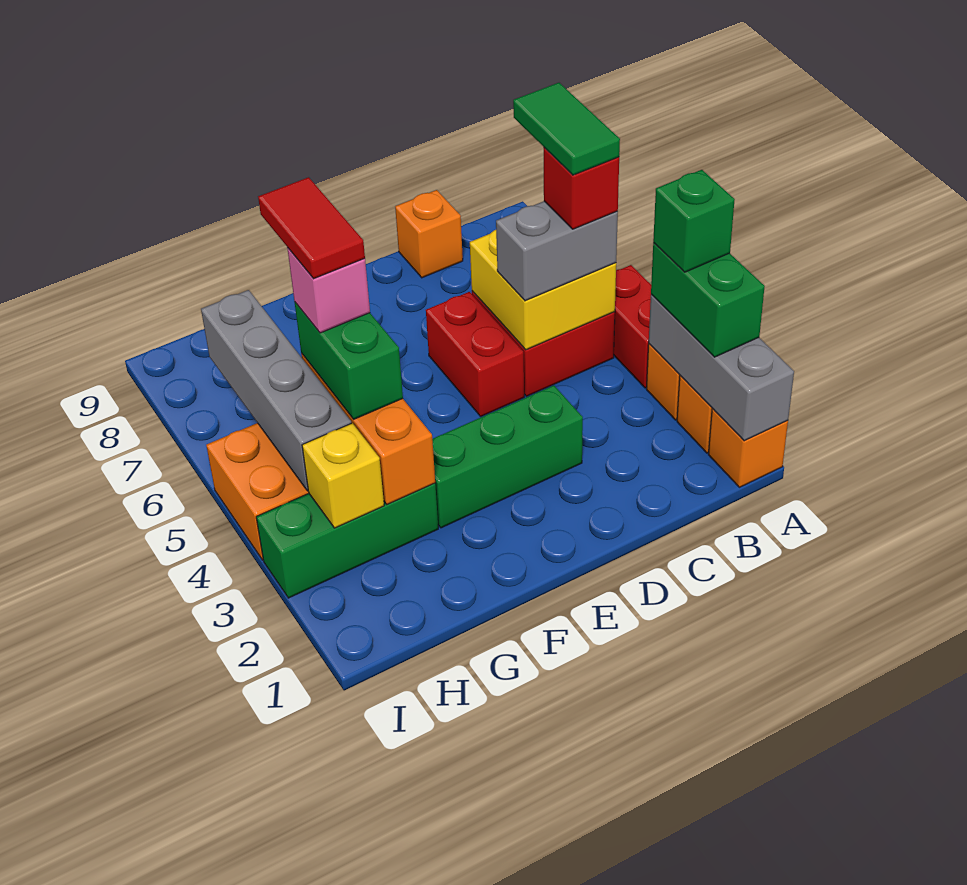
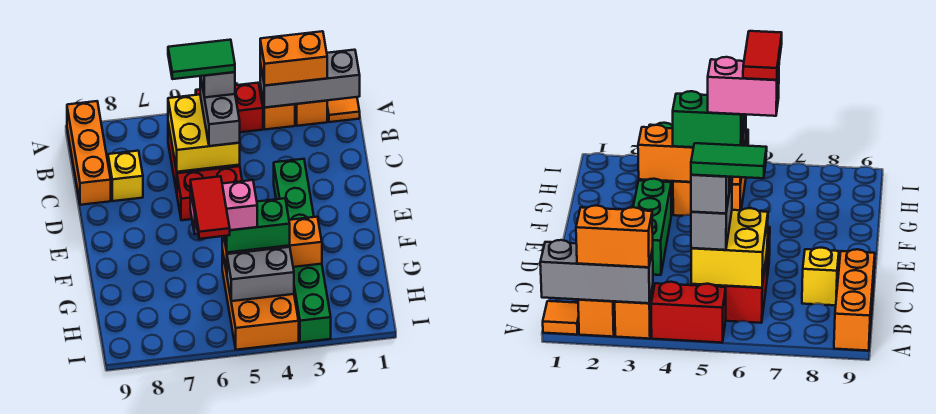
orange brick A1 level 1 -> orange tile A1 level 1
green brick A2:A3 level 3 -> orange brick A2:A3 level 3
green brick A3 level 4 -> none
red brick B5 level 4 -> grey brick B5 level 4
orange brick C9 level 1 -> orange brick A9:C9 level 1
pink brick G5 level 4 -> pink brick G5:G6 level 4
red tile G5:G6 level 5 -> red tile G6:H6 level 5
yellow brick H3 level 2 -> yellow brick C8 level 1
grey brick H4:H7 level 2 -> grey brick H4:H5 level 2

